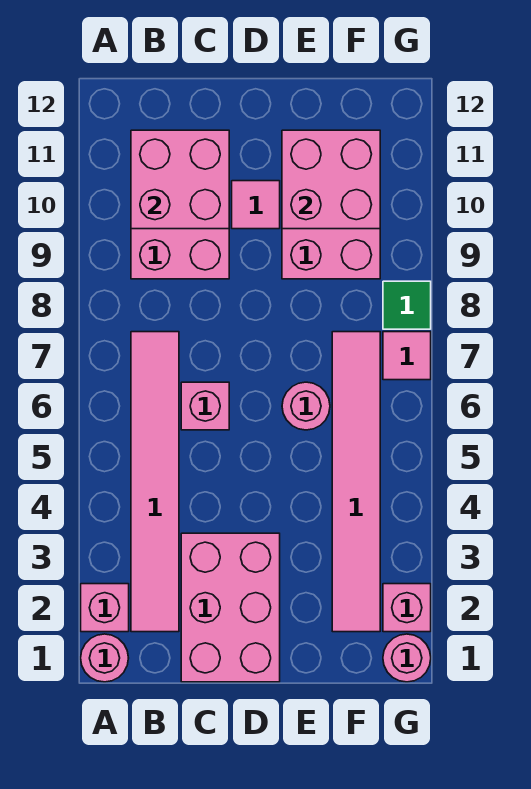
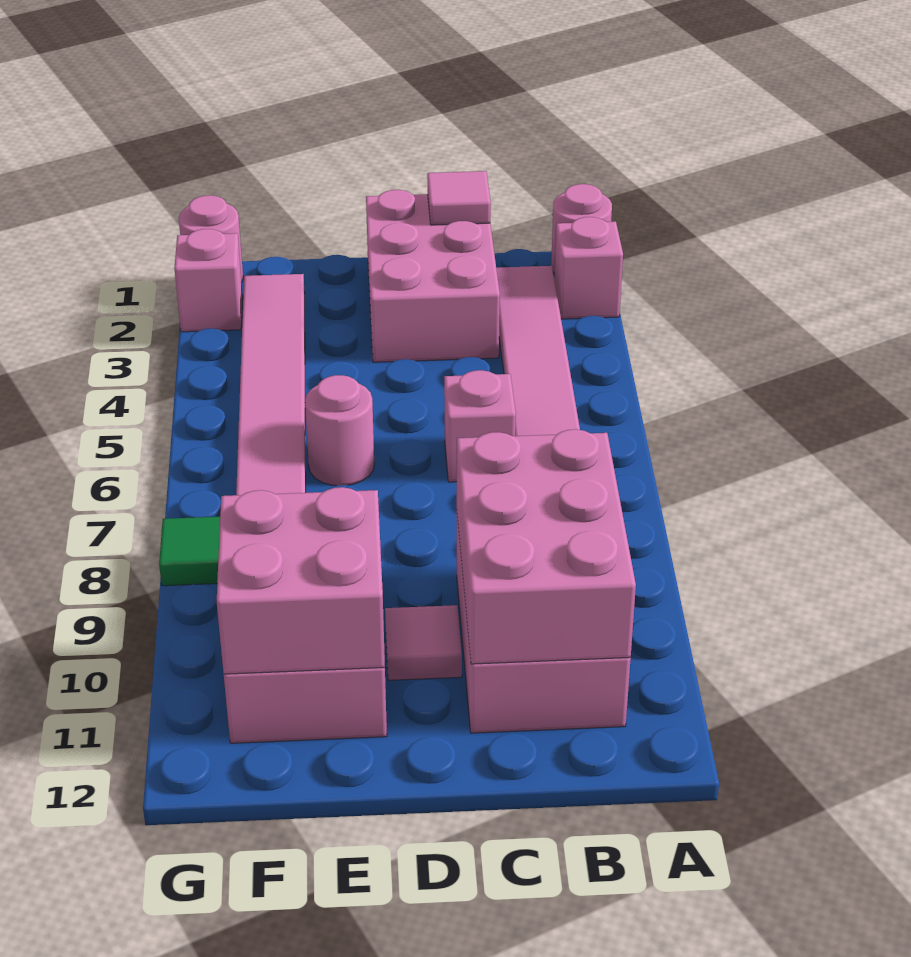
pink brick B10:C11 level 2 -> pink brick B9:C11 level 2
pink tile G7 level 1 -> pink tile C1 level 2

